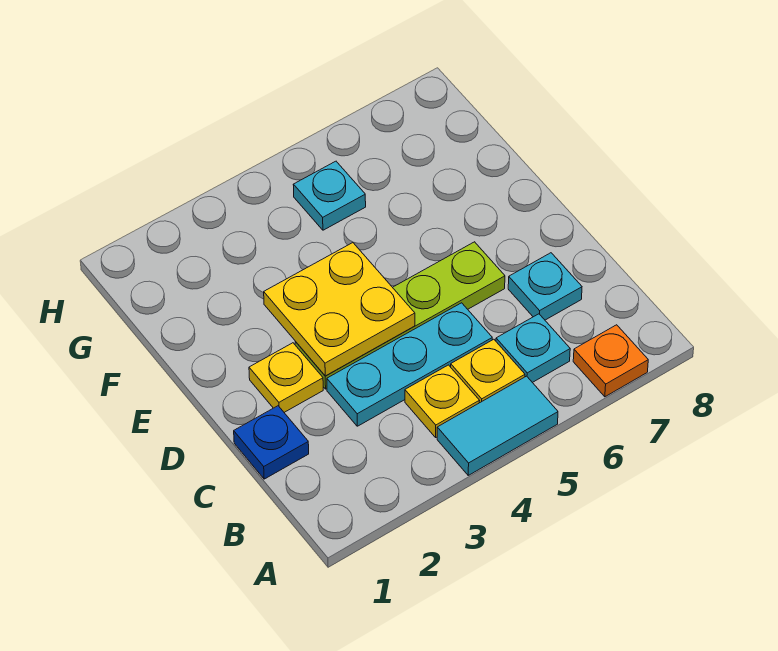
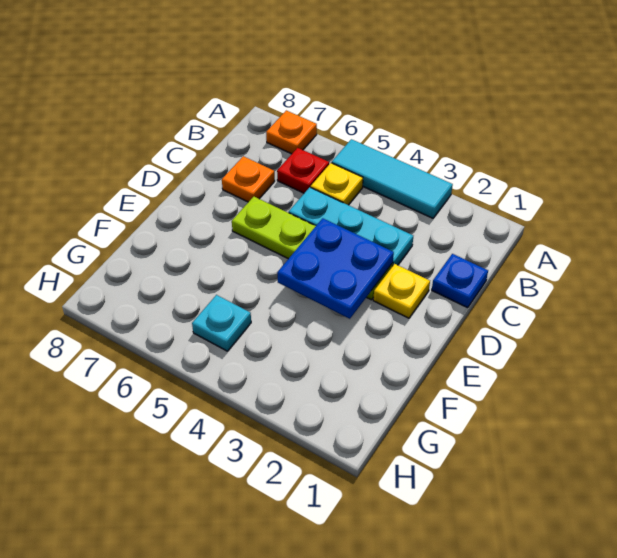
cyan tile A4:A5 level 1 -> cyan tile A3:A5 level 1
yellow plate B4 level 1 -> none
cyan plate B6 level 1 -> red plate B6 level 1
cyan plate C7 level 1 -> orange plate C7 level 1
yellow plate D3:E4 level 2 -> blue plate D3:E4 level 2

